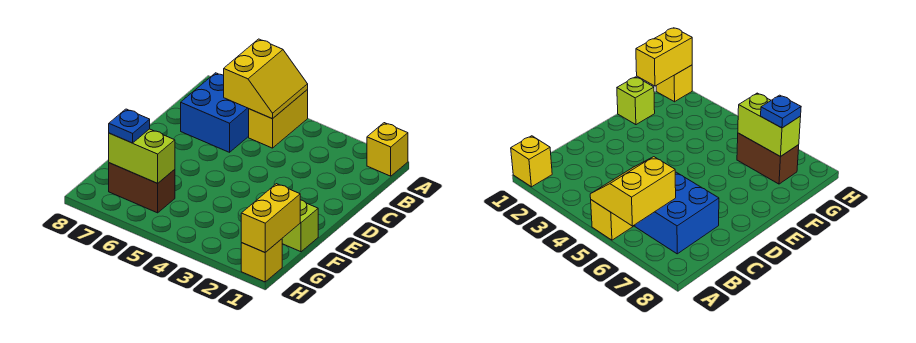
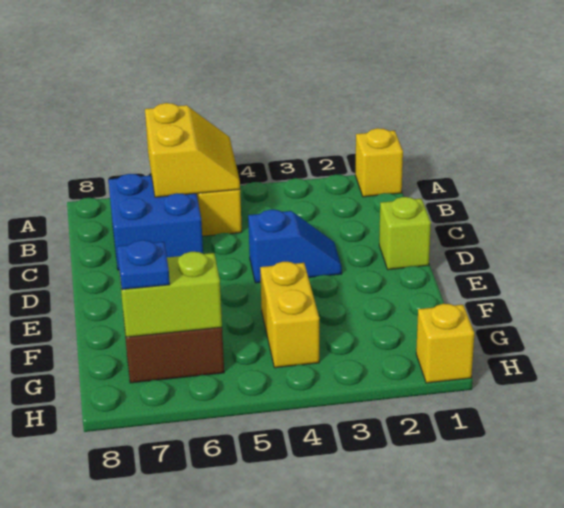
none -> blue slope D3:D4 level 1 top 4
lime brick F1 level 1 -> lime brick D1 level 1
yellow brick G1:H1 level 2 -> yellow brick F4:G4 level 1

